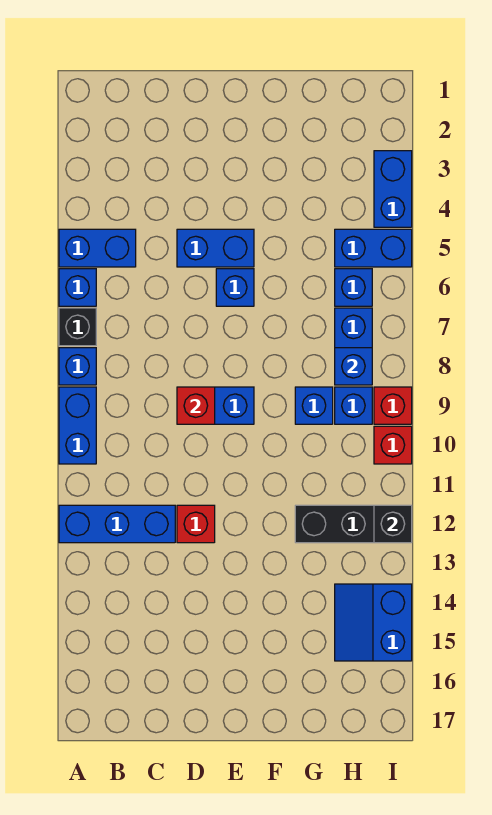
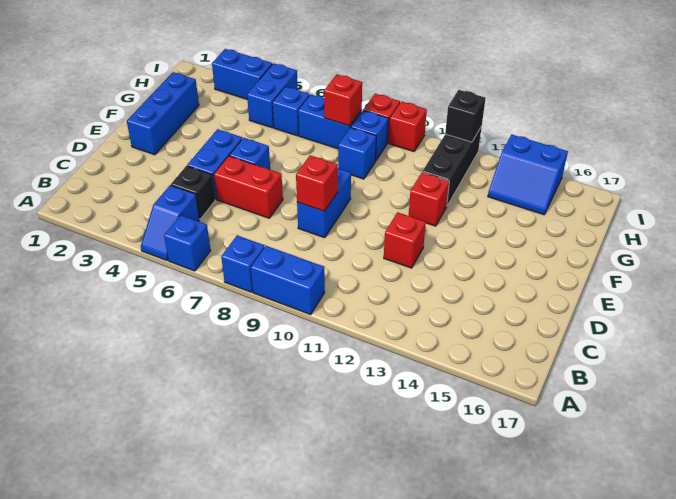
blue brick A5:B5 level 1 -> blue slope A5:B5 level 1 top B
black brick A7 level 1 -> black brick C5 level 1
blue brick A12:C12 level 1 -> blue brick E2:G2 level 1
none -> red brick D6:D7 level 1
none -> red brick F12 level 1
blue brick H8 level 2 -> red brick H8 level 2

